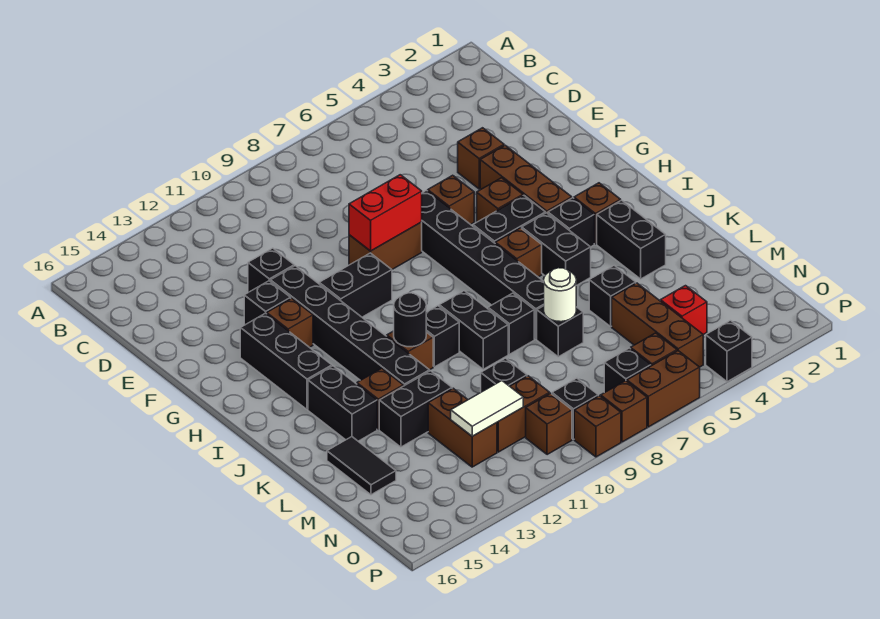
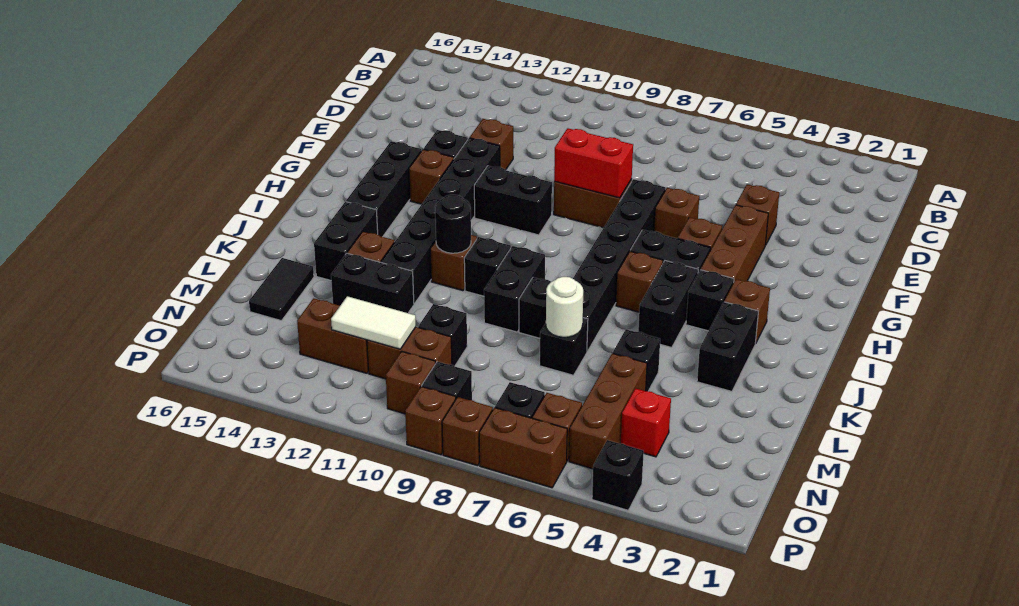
black brick E12 level 1 -> brown brick E12 level 1
brown brick M12:N12 level 1 -> brown brick N12:N13 level 1

